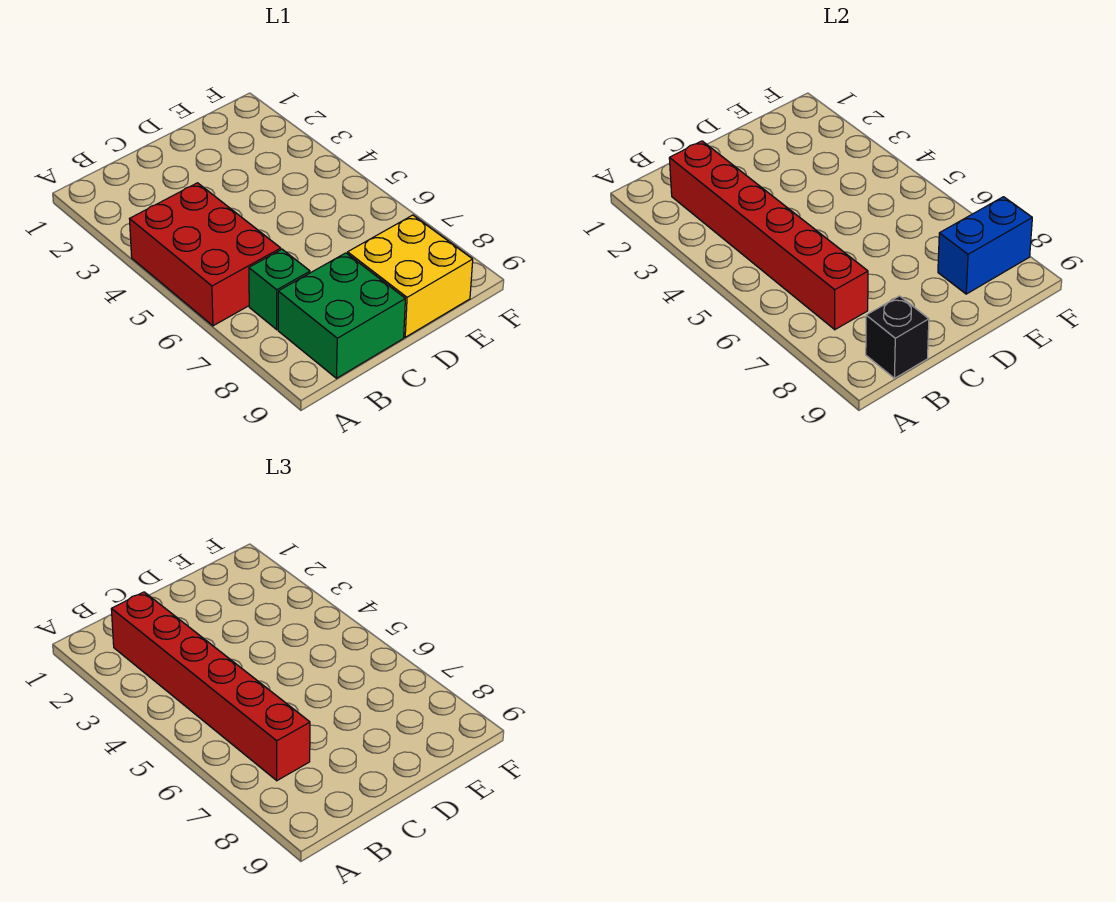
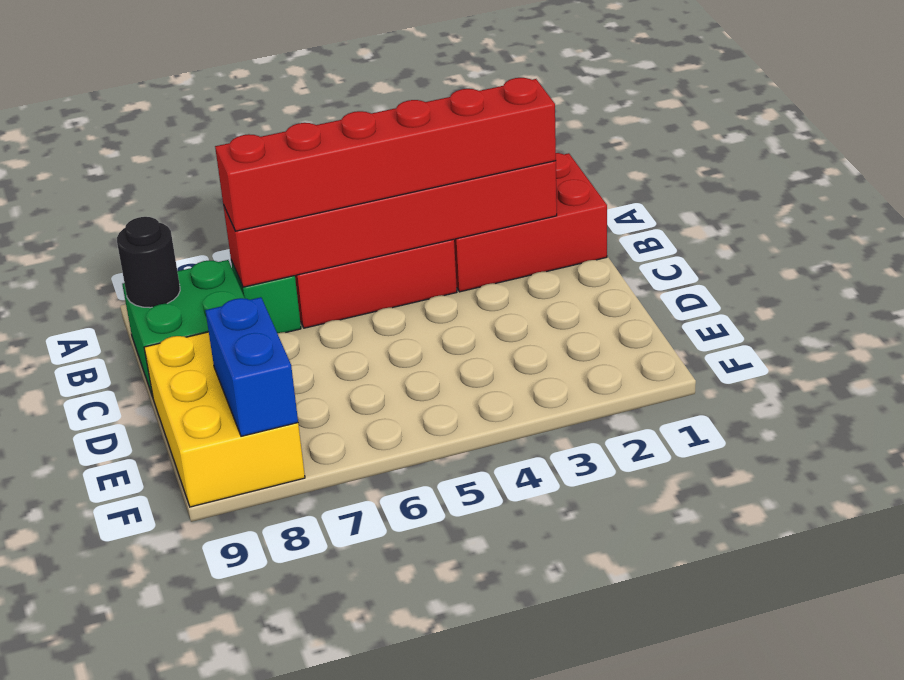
none -> red brick A1:B3 level 1
black brick B9 level 2 -> black round brick B9 level 2
yellow brick D8:E9 level 1 -> yellow brick D8:F9 level 1

